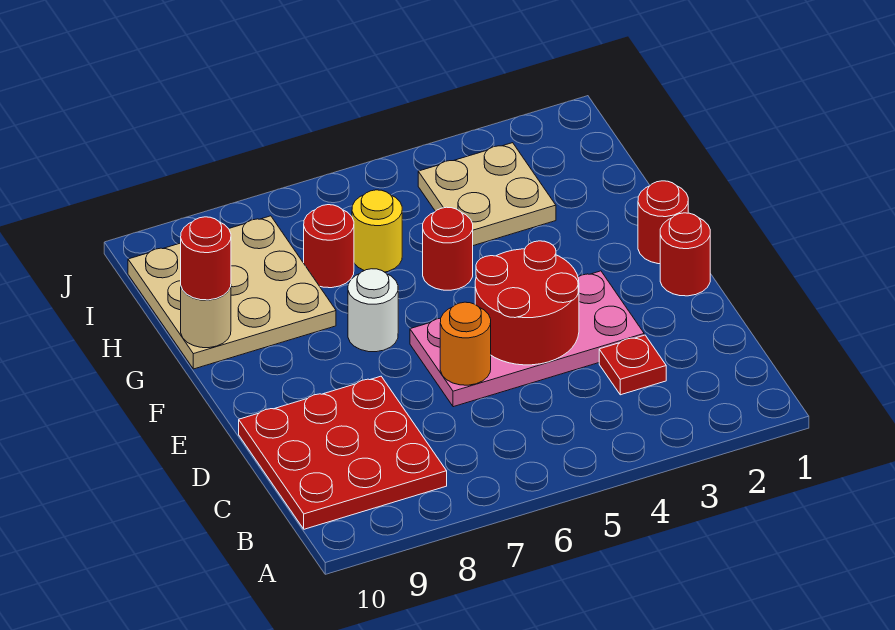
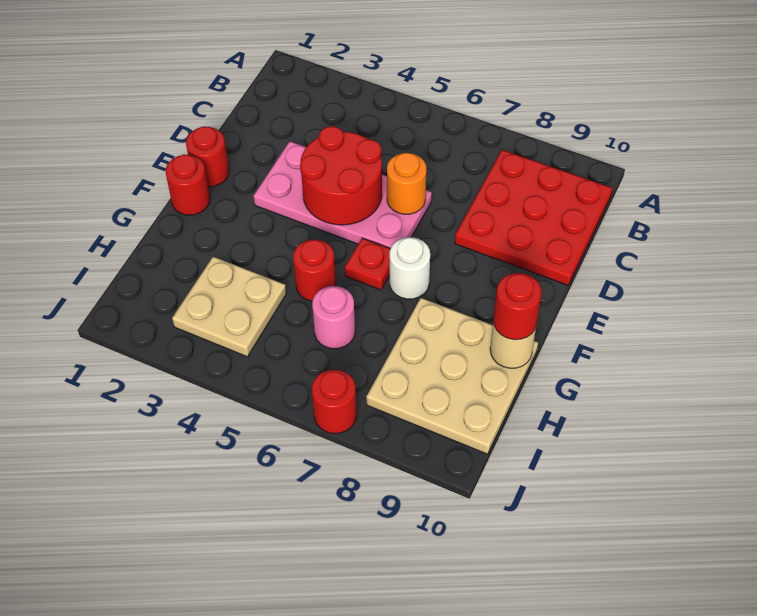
red plate C3 level 1 -> red plate F6 level 1
yellow round brick H6 level 1 -> pink round brick H6 level 1
red round brick H7 level 1 -> red round brick J7 level 1

